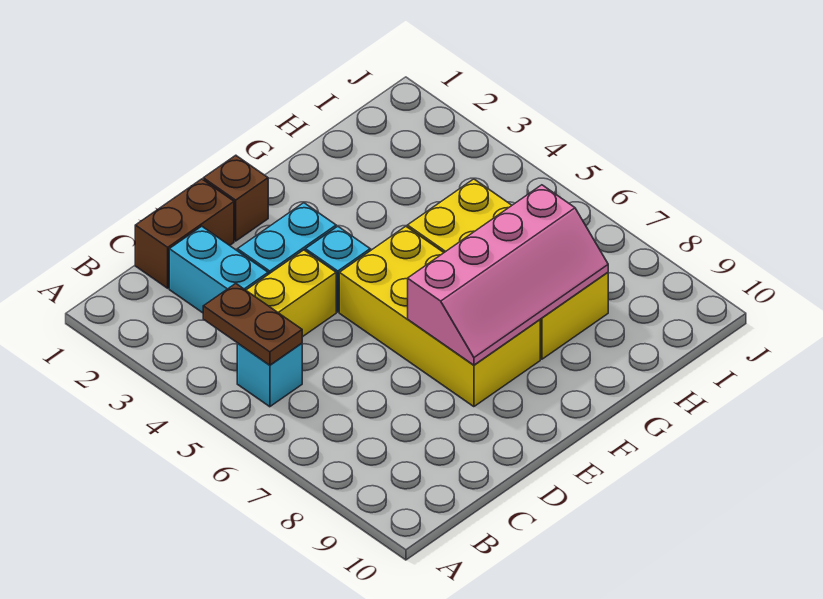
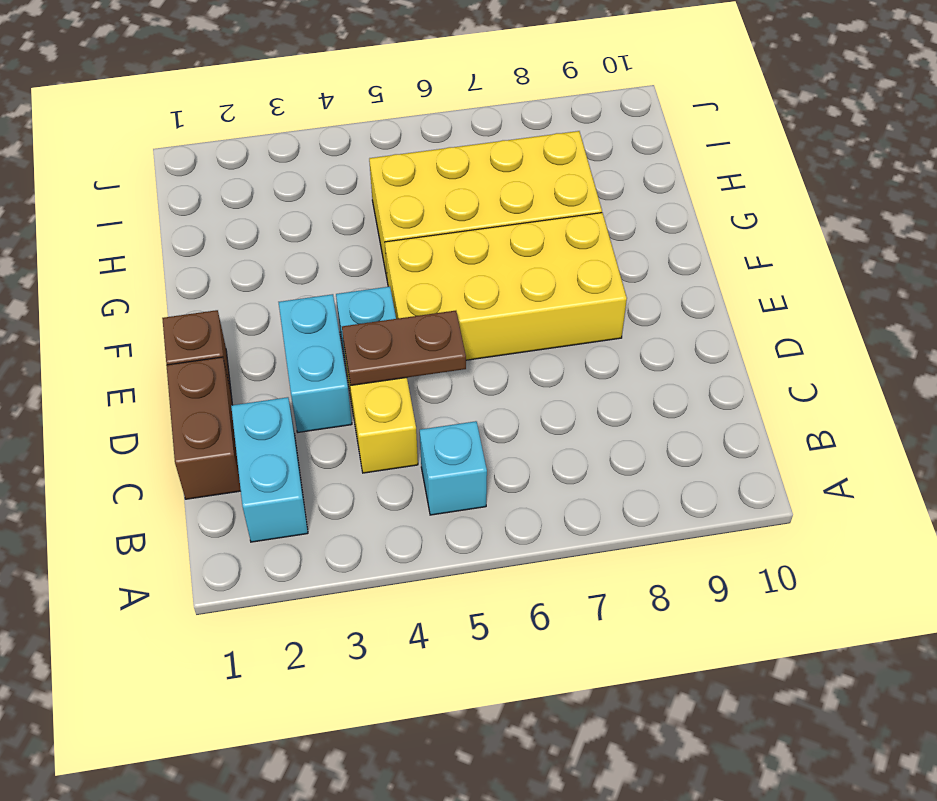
brown plate B4:B5 level 2 -> brown plate D4:D5 level 2
cyan brick C2:C3 level 1 -> cyan brick B2:C2 level 1
pink slope E7:H8 level 2 top 7 -> none

